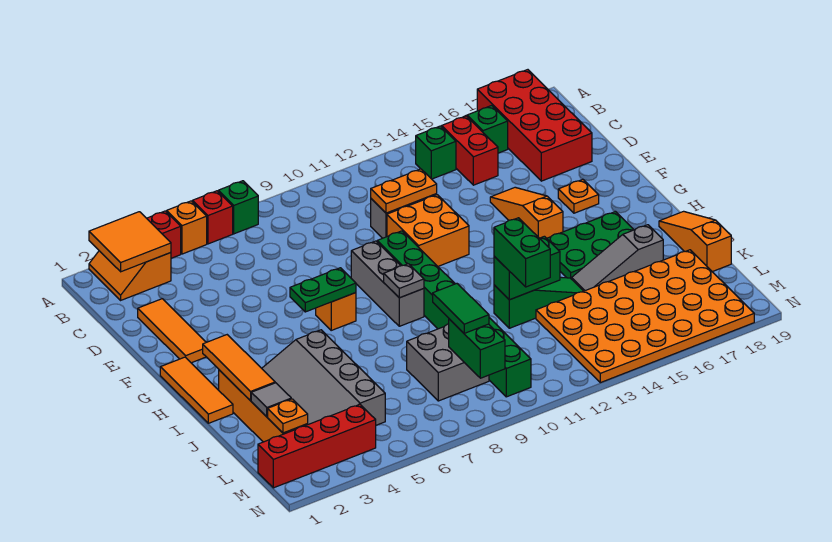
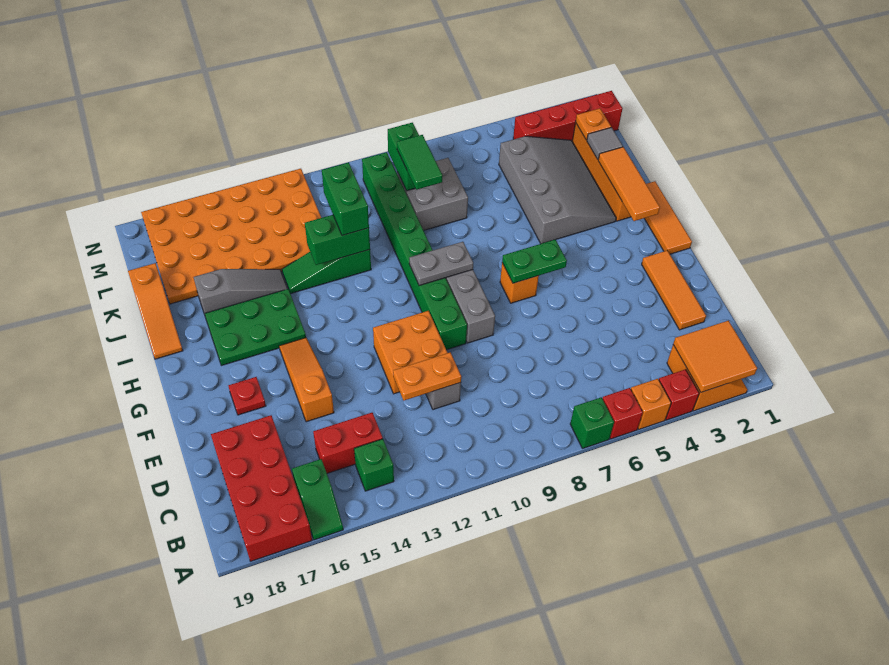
red brick B15:C15 level 1 -> red brick C14:C15 level 1
orange slope E15:G15 level 1 top G -> orange slope E15:G15 level 1 top E
orange plate F17 level 1 -> red plate F17 level 1
grey plate H9 level 2 -> grey plate H9:H10 level 2

